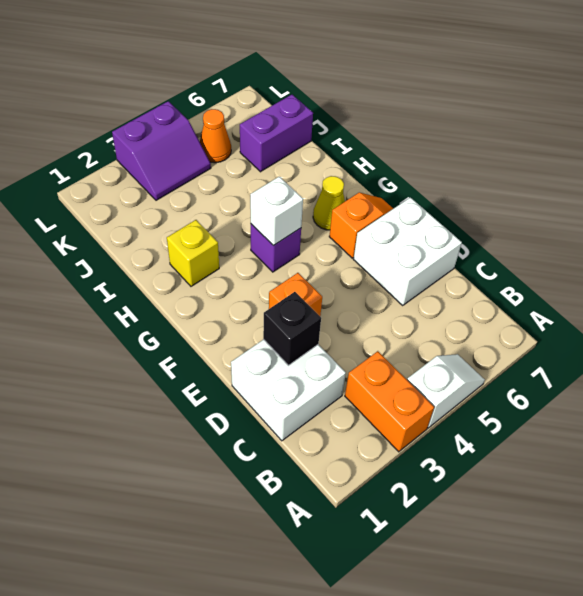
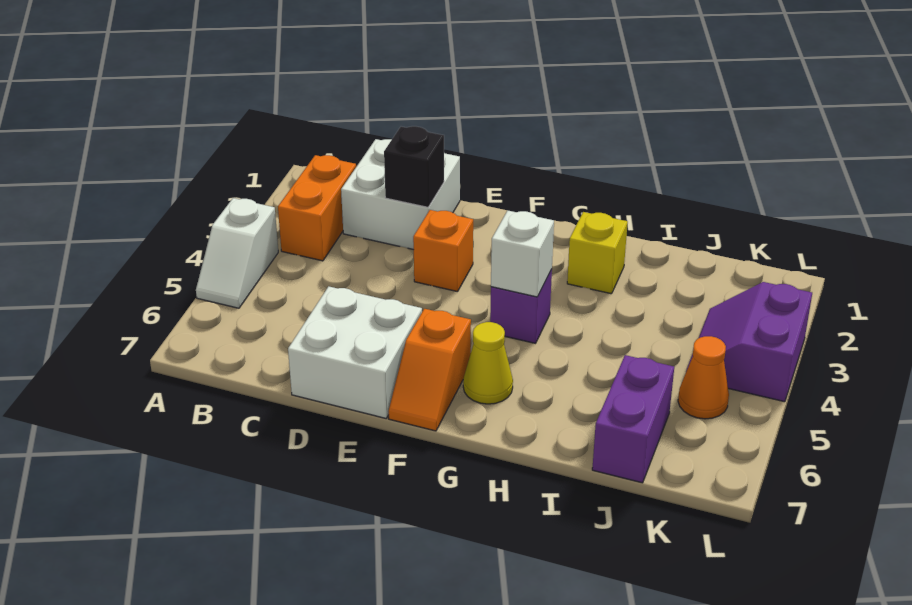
orange brick A3:B3 level 1 -> orange brick B2:B3 level 1

